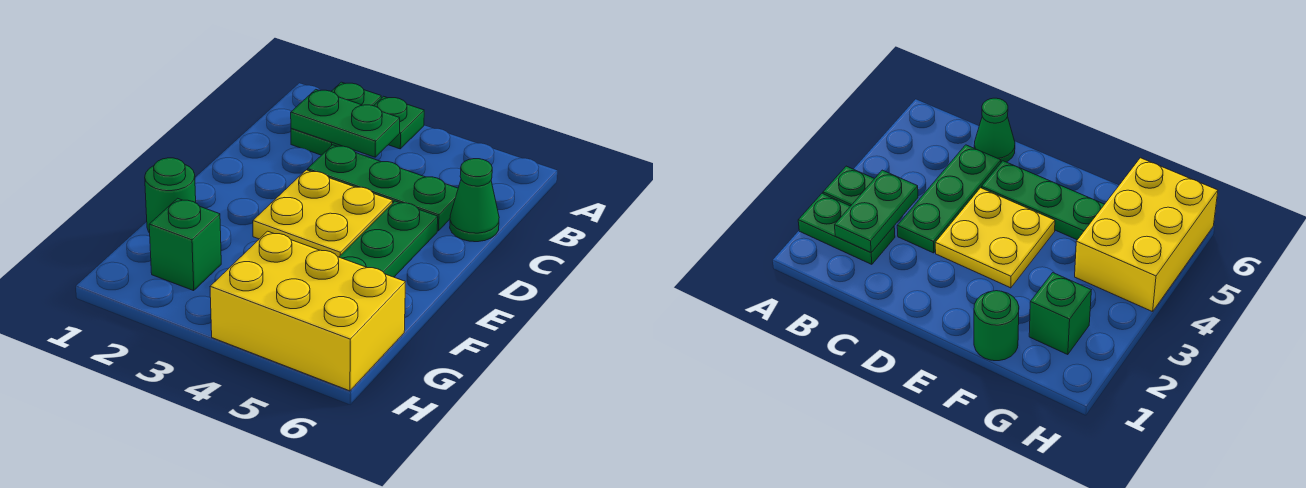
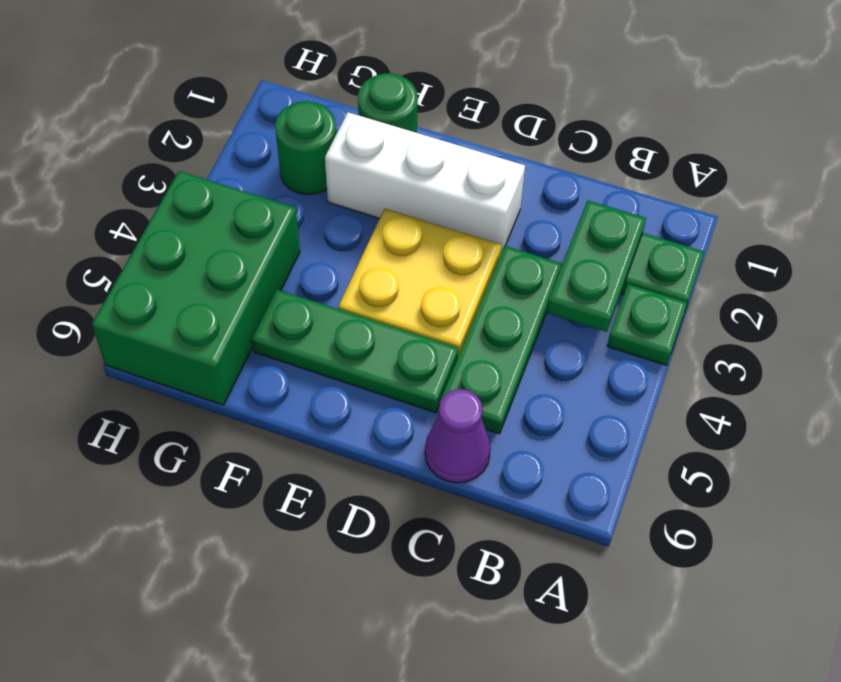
green cone C6 level 1 -> purple cone C6 level 1
none -> white brick D2:F2 level 1
green brick G2 level 1 -> green round brick G2 level 1
yellow brick G4:H6 level 1 -> green brick G4:H6 level 1

